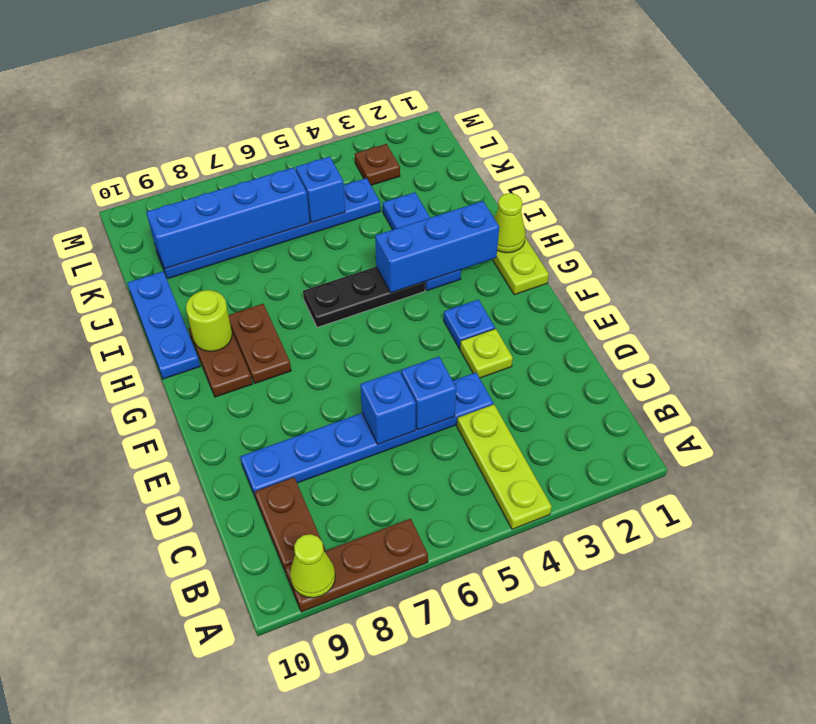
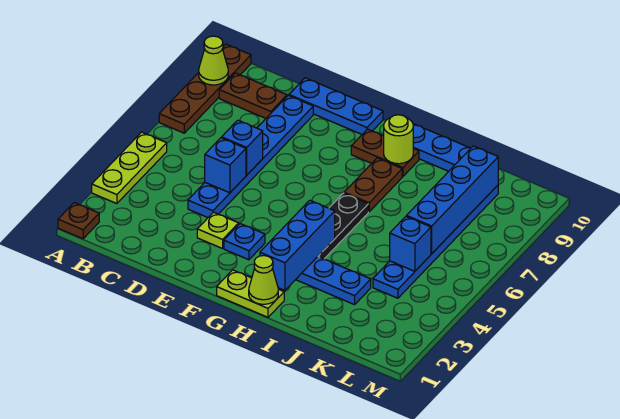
lime plate A4:C4 level 1 -> lime plate A3:A5 level 1
brown plate A7:A9 level 1 -> brown plate A7:A10 level 1
none -> blue plate D10:F10 level 1
brown plate G8:H8 level 1 -> brown plate H7:H8 level 1
brown plate L3 level 1 -> brown plate A1 level 1

